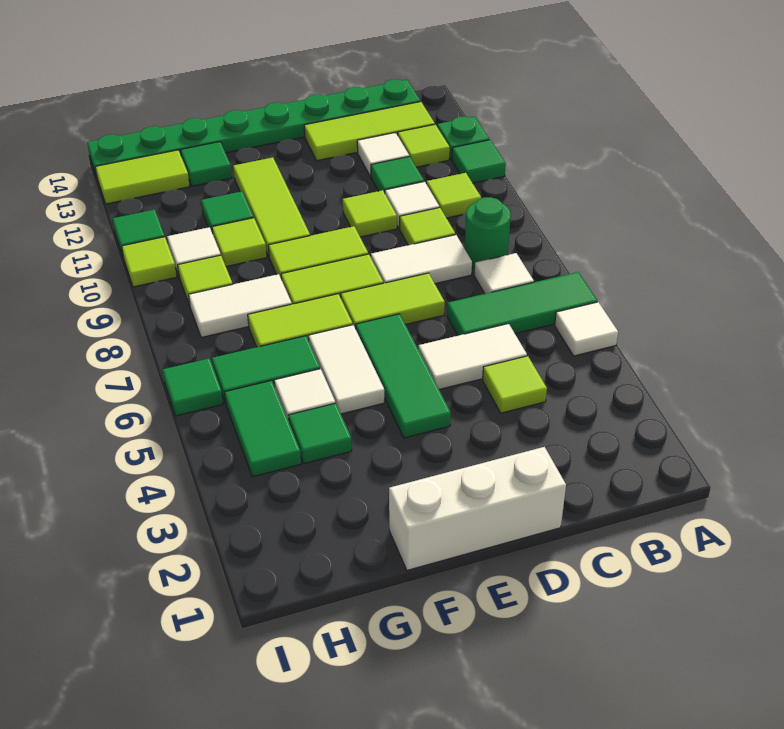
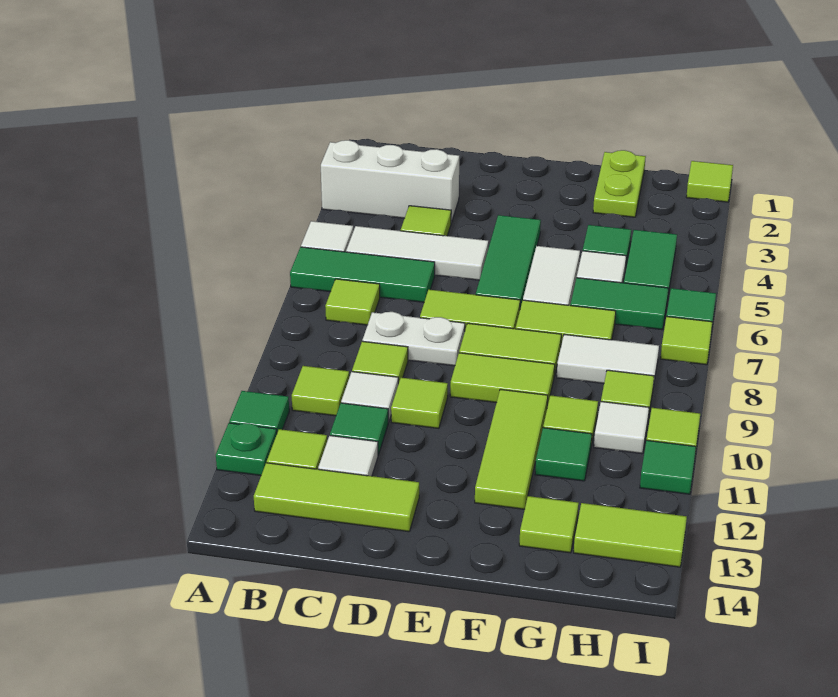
white tile B7 level 1 -> lime tile B7 level 1
green round brick B8 level 1 -> none
green plate B14:I14 level 1 -> none
white tile C5:D5 level 1 -> white tile B5:D5 level 1
white tile C8:D8 level 1 -> white plate C8:D8 level 1
white brick D1:F1 level 1 -> white brick A3:C3 level 1
none -> lime plate G1:G2 level 1
green tile G13 level 1 -> lime tile G13 level 1
none -> lime tile I1 level 1
none -> lime tile I7 level 1

